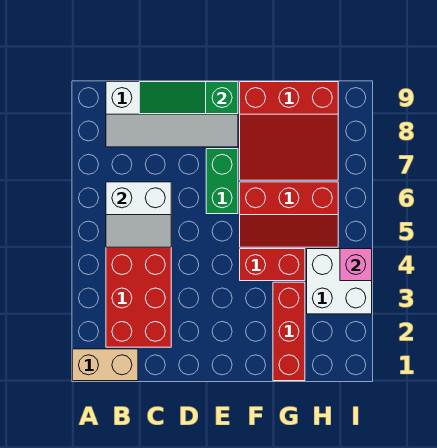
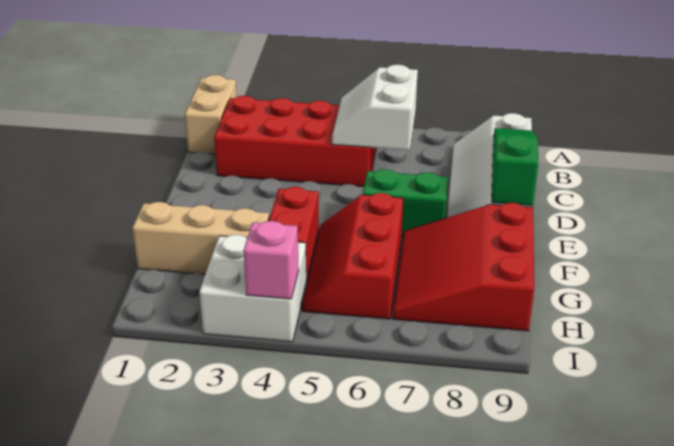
red brick G1:G3 level 1 -> tan brick G1:G3 level 1

